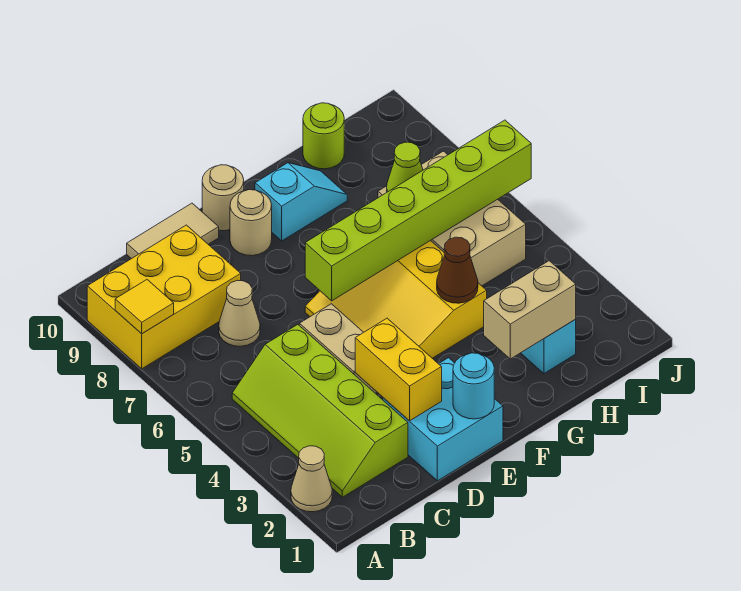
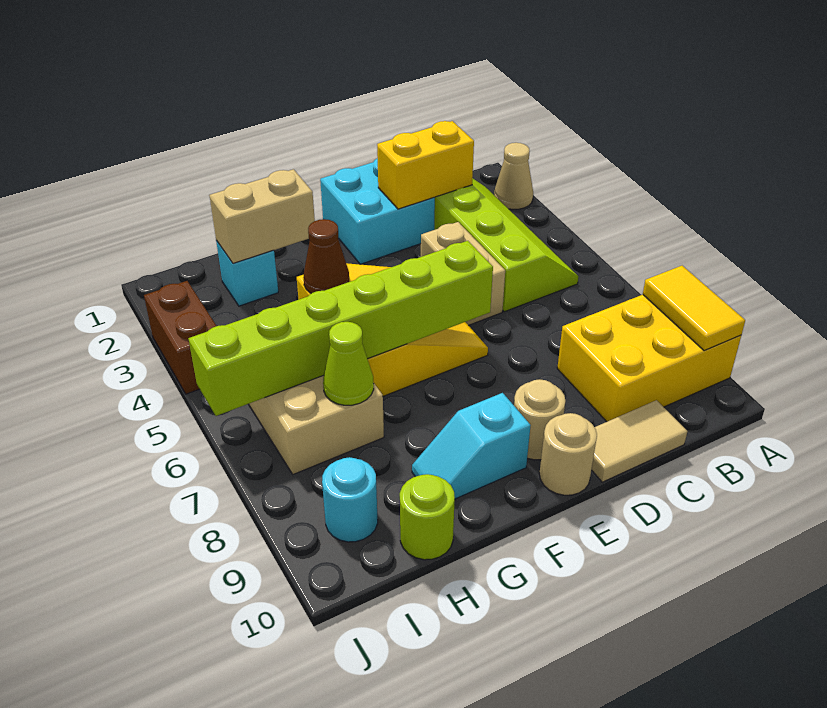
yellow tile A8 level 2 -> yellow tile A8:A9 level 2
tan cone C7 level 1 -> none
yellow brick D2:D3 level 2 -> yellow brick C2:D2 level 2
cyan round brick E1 level 2 -> cyan round brick I9 level 1
none -> brown brick J3:J4 level 1

